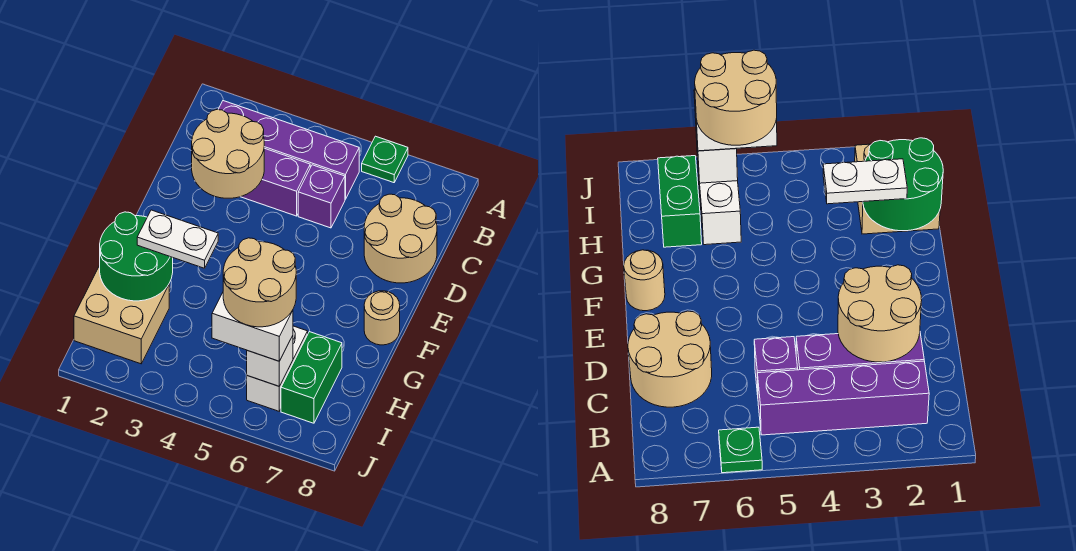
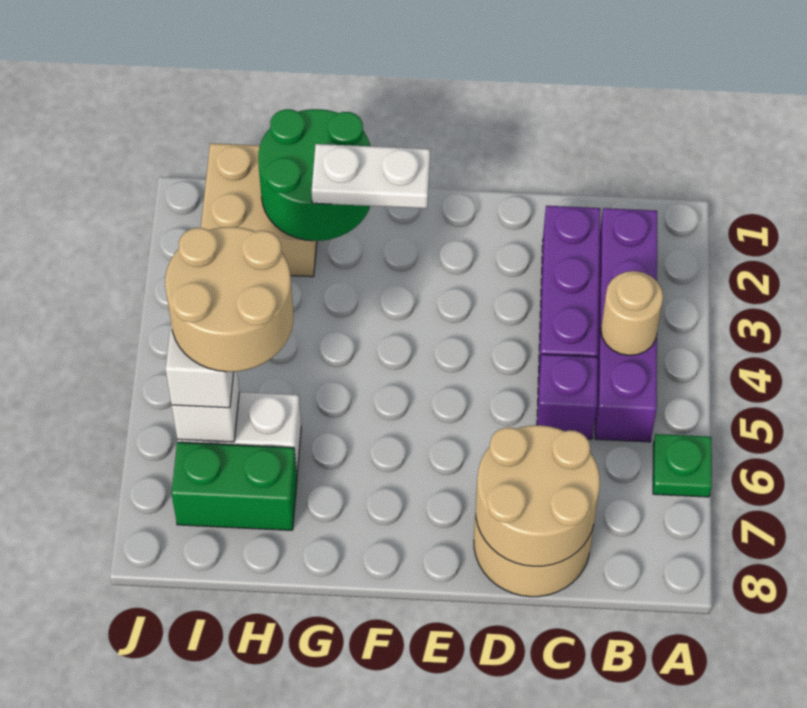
tan round brick C2:D3 level 2 -> tan round brick C7:D8 level 2
tan round brick F8 level 1 -> tan round brick B4 level 2
white plate G2:G3 level 3 -> white plate F2:G2 level 3

